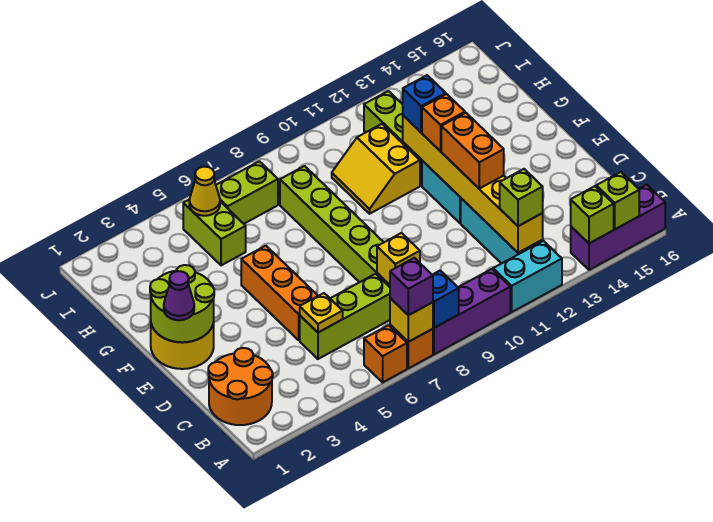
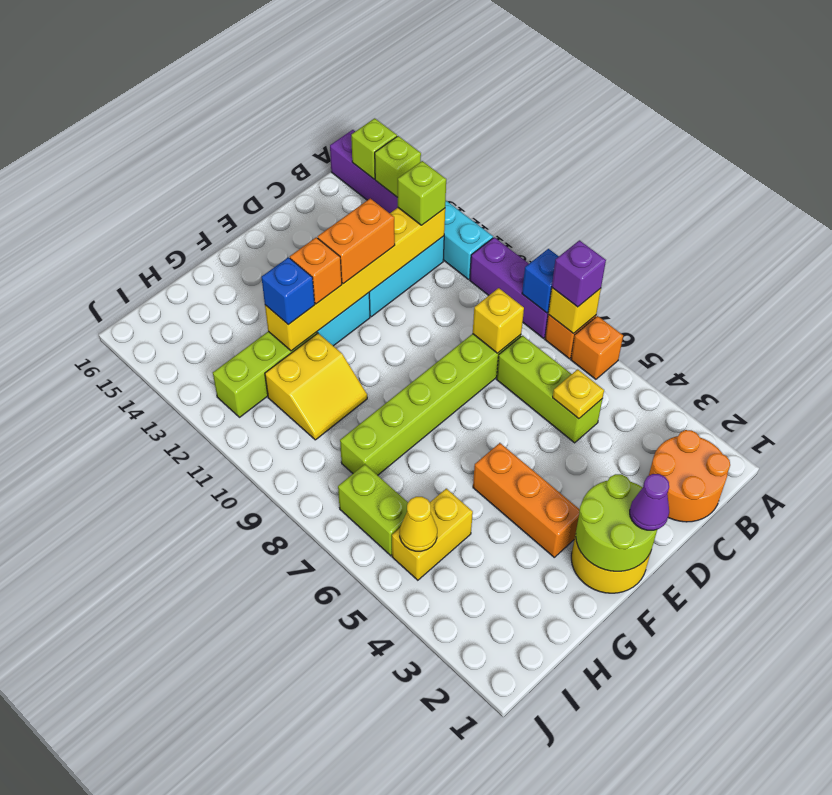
orange brick D5:F5 level 1 -> orange brick F3:F5 level 1
lime brick H5:I5 level 1 -> yellow brick H5:I5 level 1

